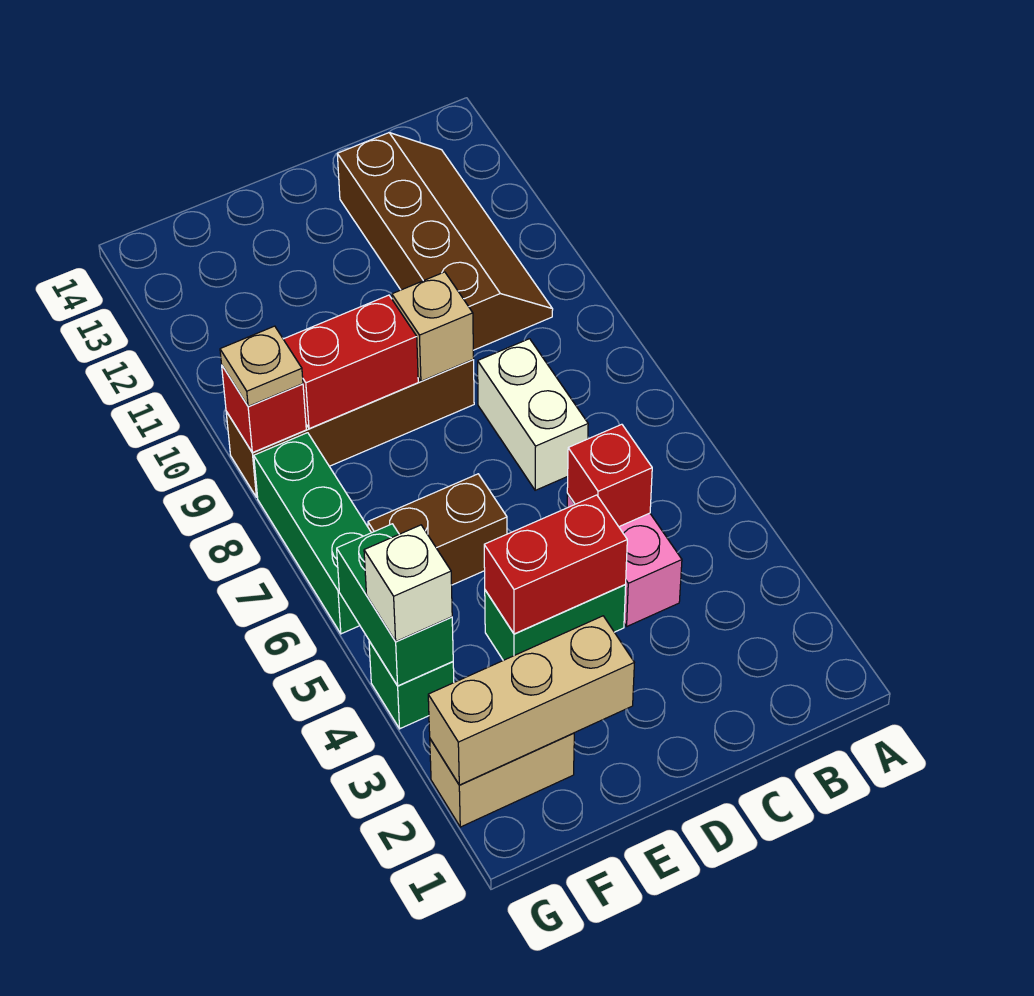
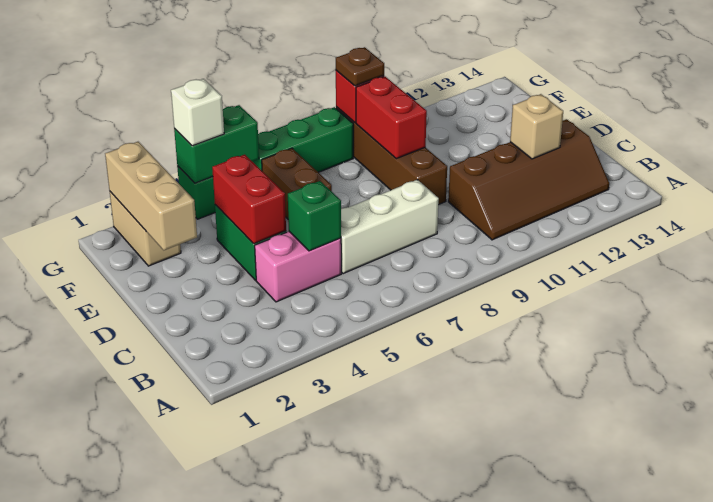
red brick C5 level 2 -> green brick C5 level 2
white brick C7:C8 level 1 -> white brick C6:C8 level 1
tan brick D9 level 2 -> tan brick C12 level 2
tan plate G9 level 3 -> brown plate G9 level 3

